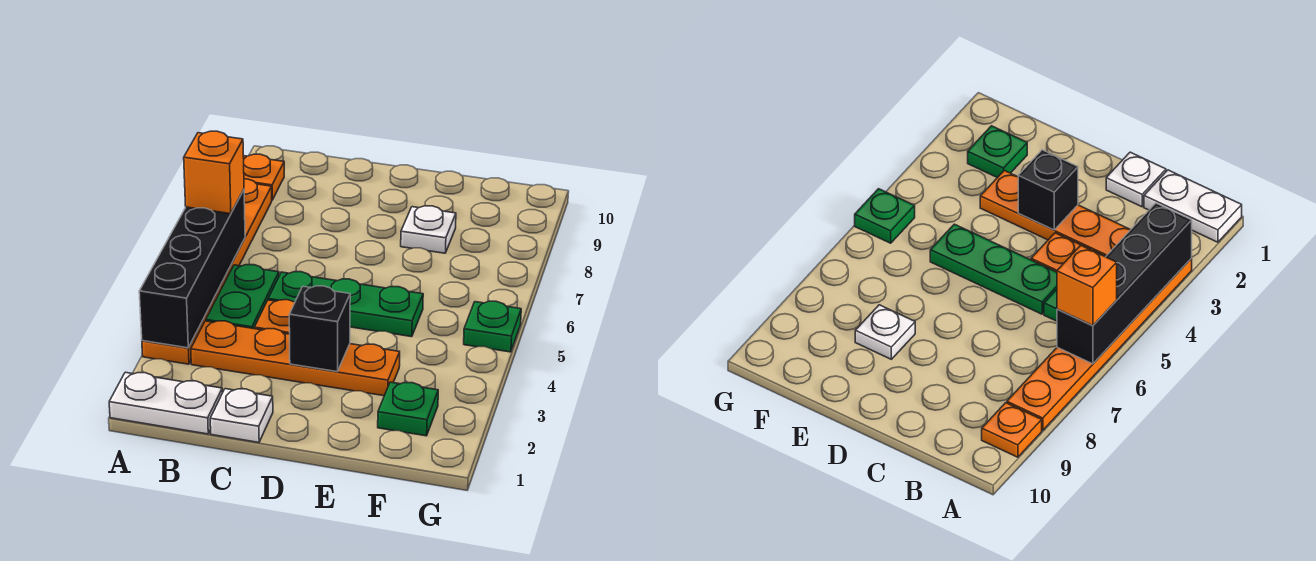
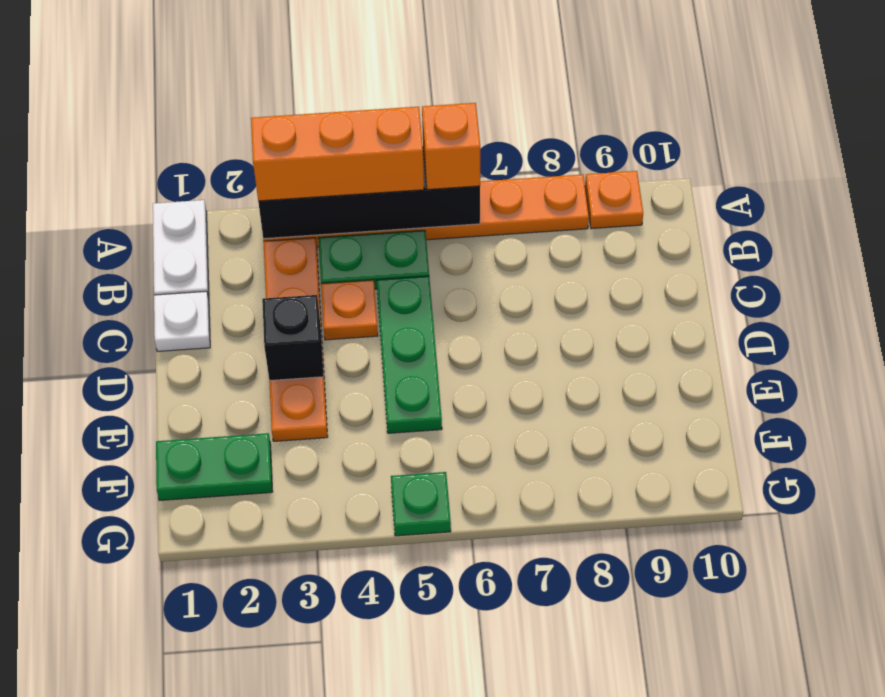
none -> orange brick A3:A5 level 3
white plate E8 level 1 -> none
green plate F2 level 1 -> green plate F1:F2 level 1

